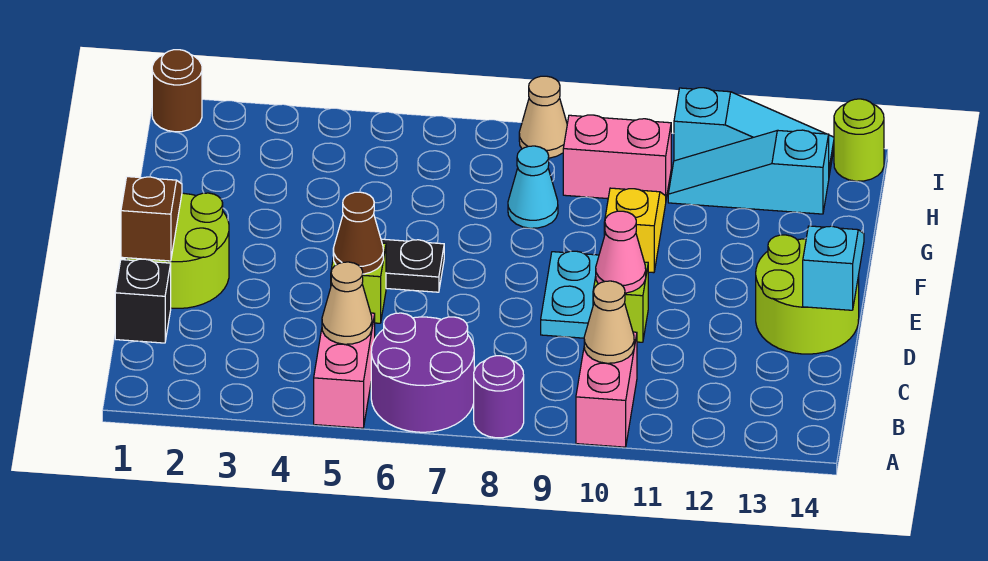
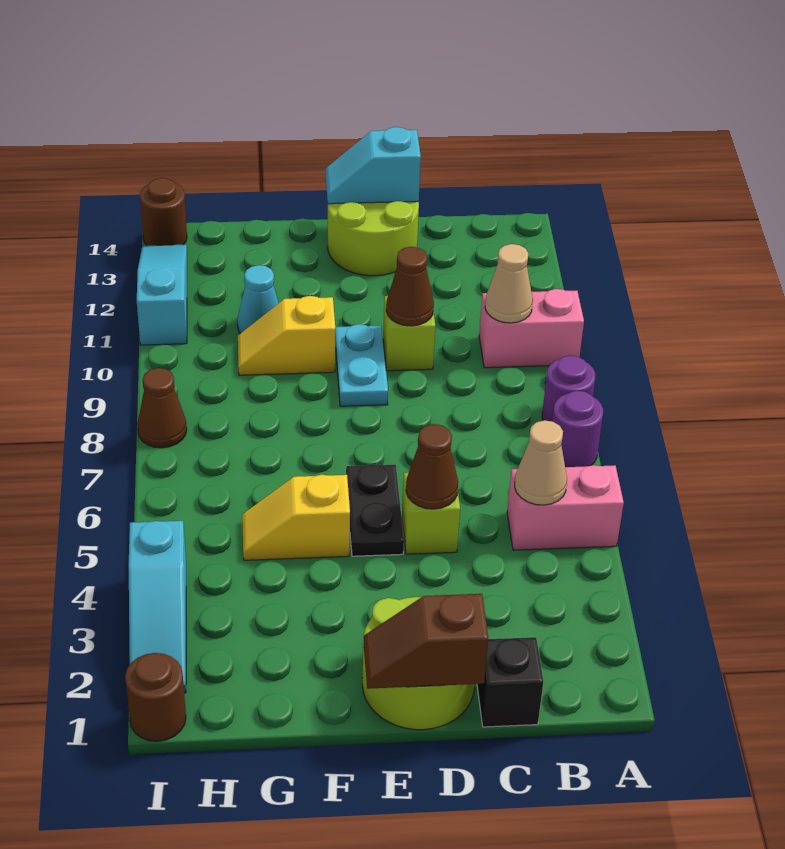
purple round brick A6:B7 level 1 -> purple round brick A7 level 1
cyan plate D9:E9 level 1 -> cyan plate E9:E10 level 1
pink cone D10 level 2 -> brown cone D10 level 2
none -> yellow slope F5:G5 level 1 top F
cyan cone G8 level 1 -> cyan cone G11 level 1
pink brick H9:H10 level 1 -> none
cyan slope H11:H13 level 1 top 13 -> cyan slope I2:I4 level 1 top 4
tan cone I8 level 1 -> brown cone I8 level 1
lime round brick I14 level 1 -> brown round brick I14 level 1

